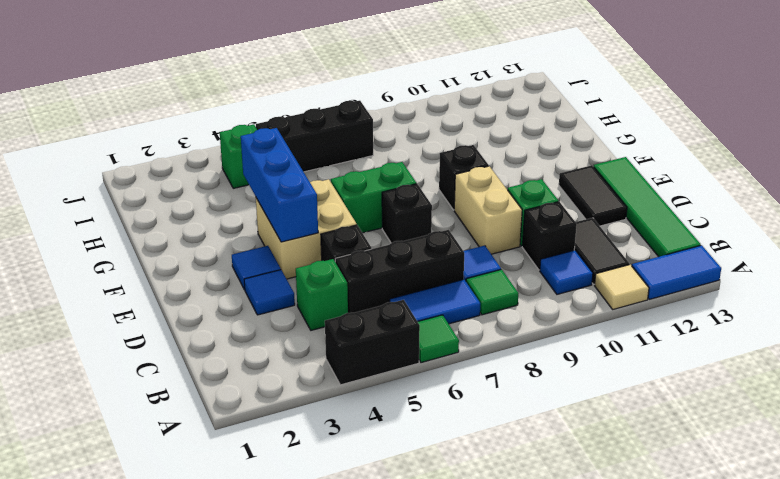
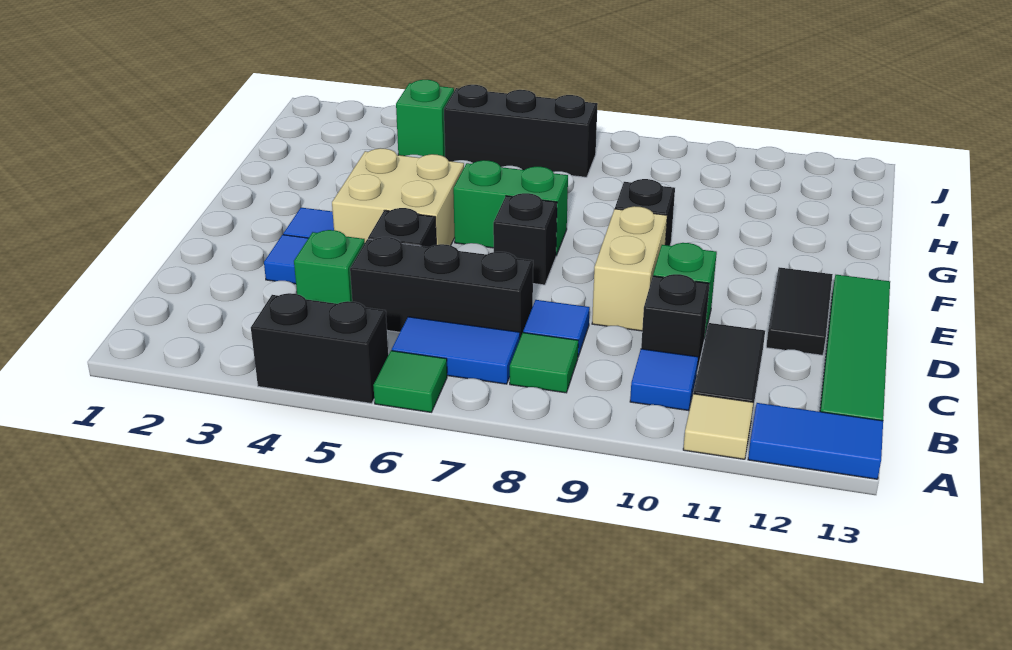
blue brick E4:G4 level 2 -> none

